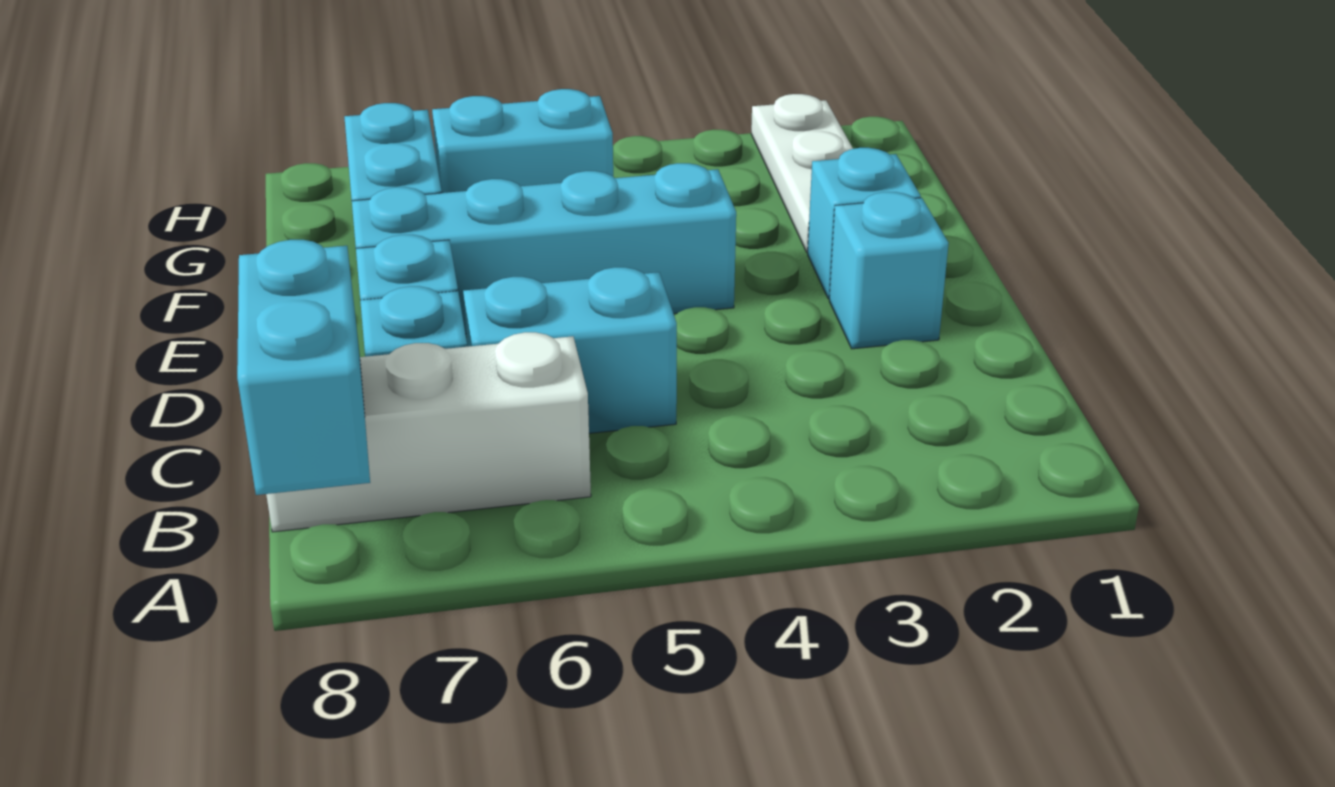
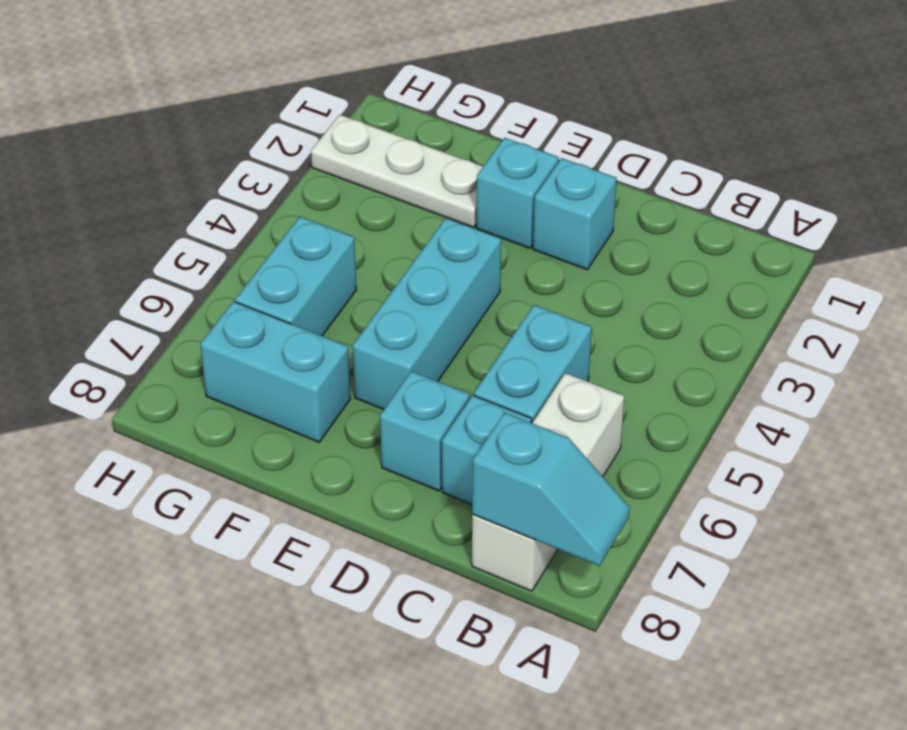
cyan brick A8:B8 level 2 -> cyan slope A8:B8 level 2 top B
cyan brick E4:E7 level 1 -> cyan brick E4:E6 level 1

